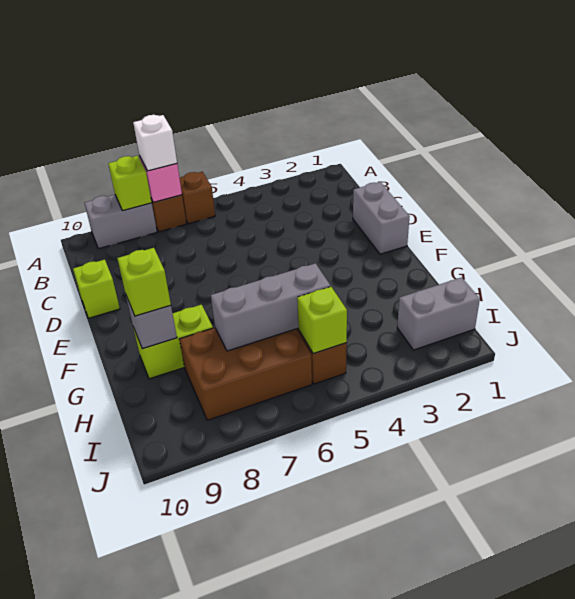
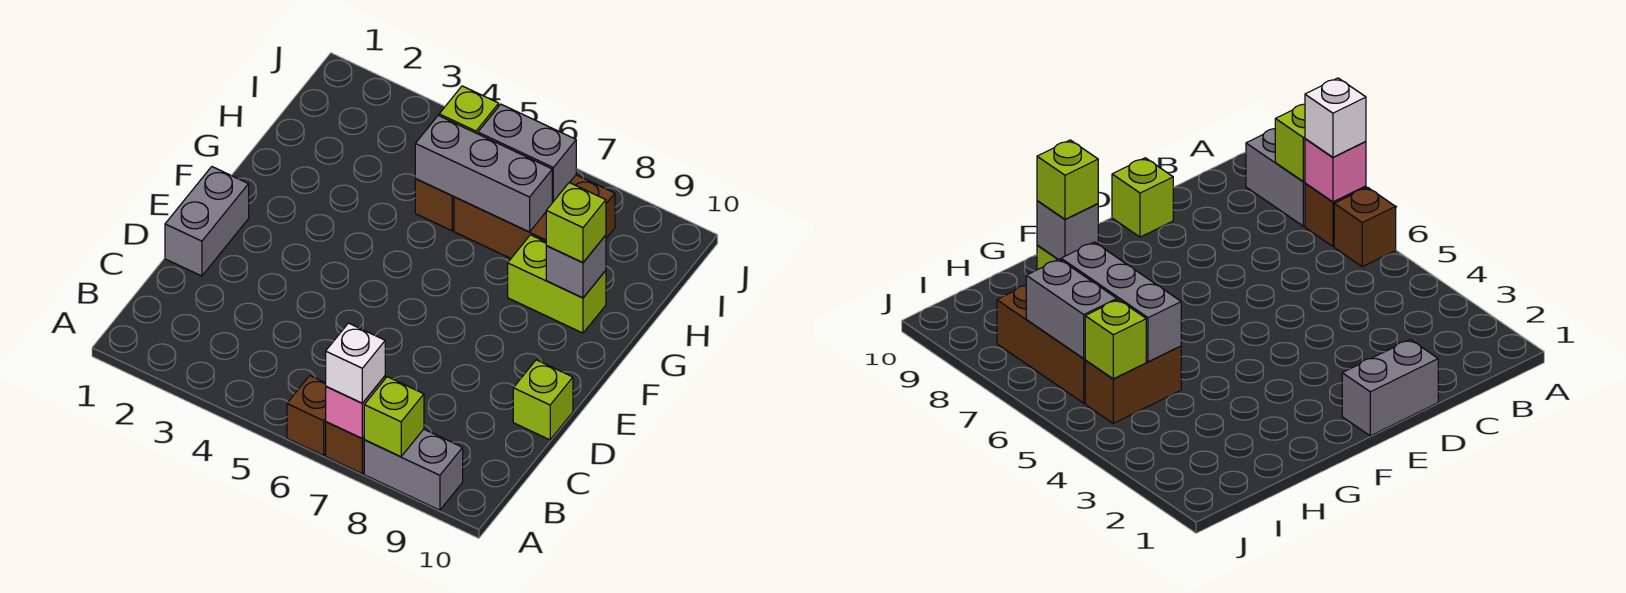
grey brick I1:I2 level 1 -> grey brick I6:I7 level 2

